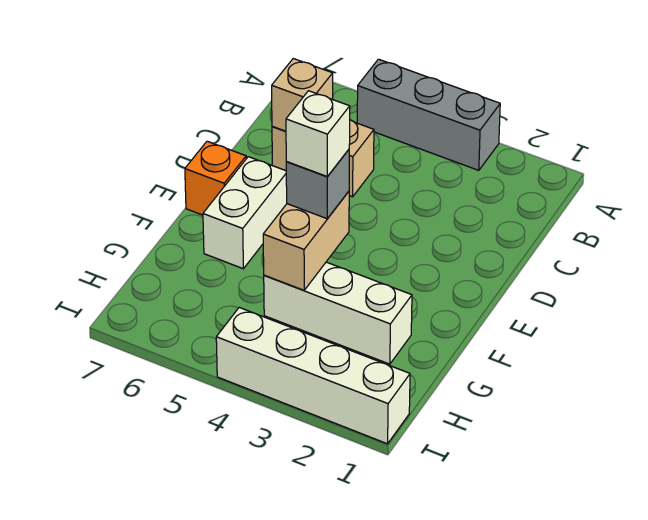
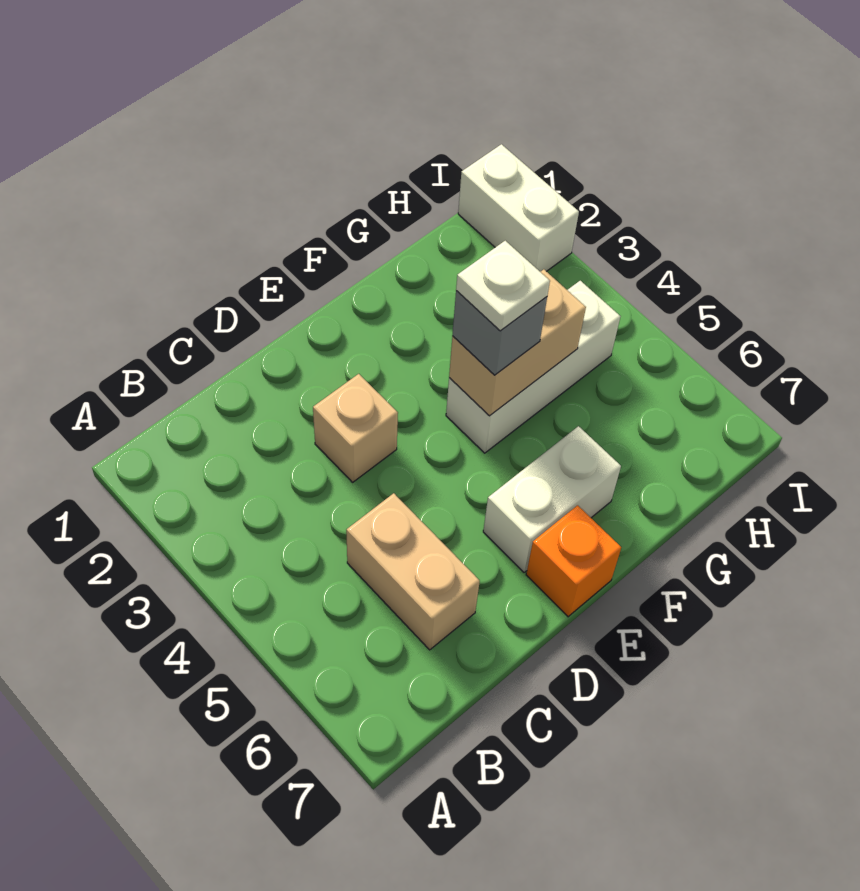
grey brick A3:A5 level 1 -> none
tan brick C6 level 2 -> tan brick D3 level 1
white brick F4 level 4 -> white plate F4 level 4
white brick G2:G4 level 1 -> white brick F4:H4 level 1
white brick I1:I4 level 1 -> white brick I1:I2 level 1

